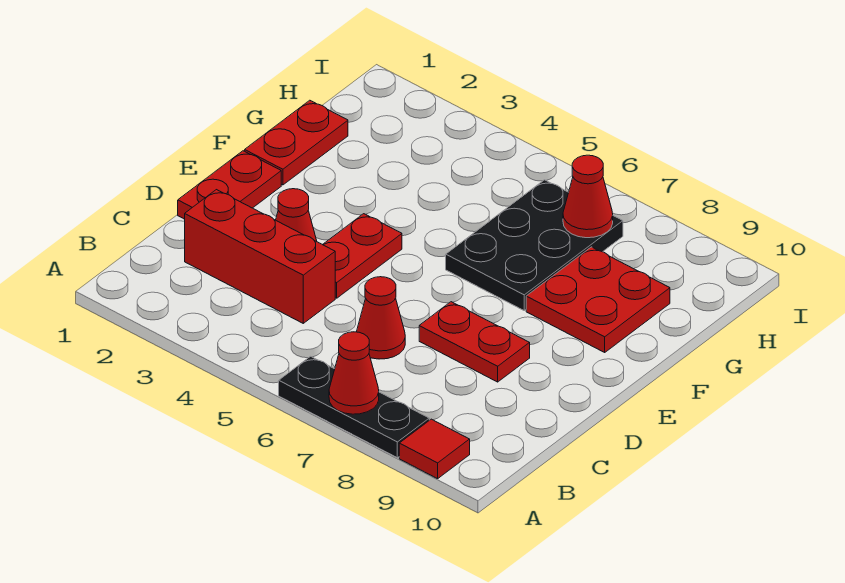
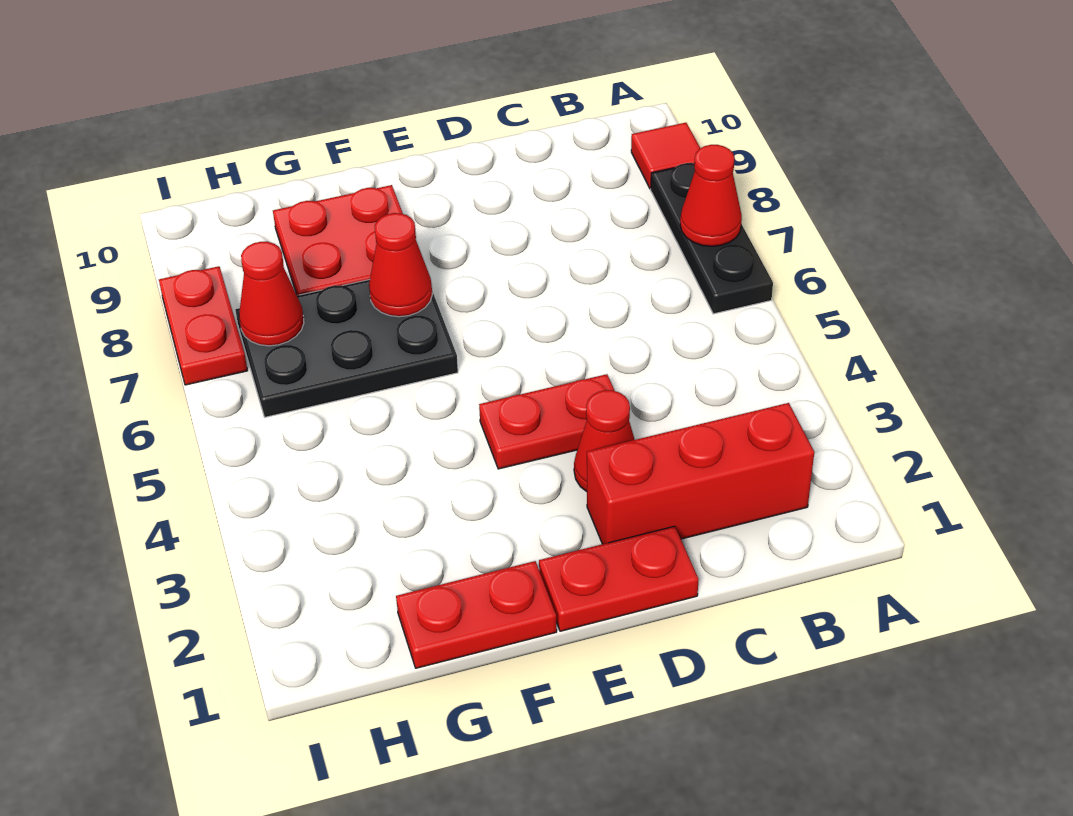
red brick C2:C4 level 1 -> red brick B2:D2 level 1
red cone C6 level 1 -> red cone F7 level 2
red plate D7:D8 level 1 -> red plate I7:I8 level 1

